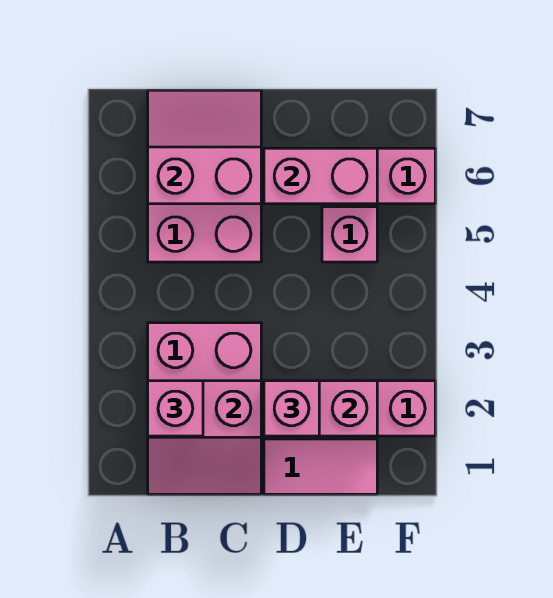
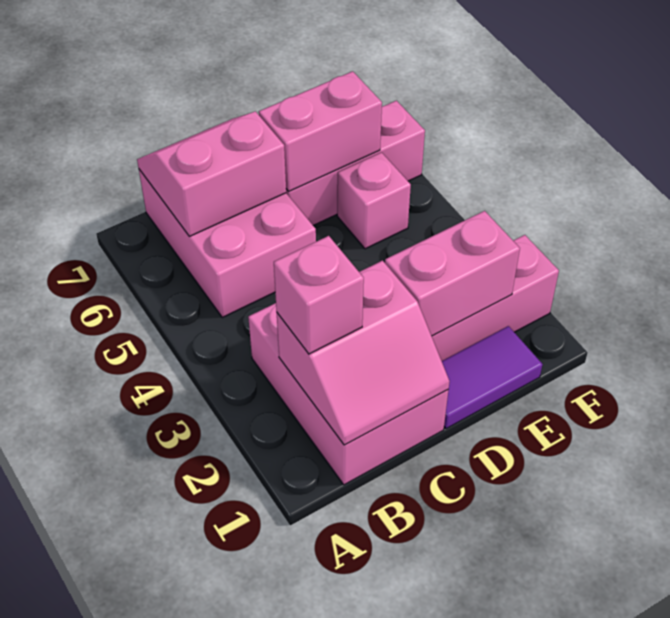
pink tile D1:E1 level 1 -> purple tile D1:E1 level 1
pink brick D2 level 3 -> none

